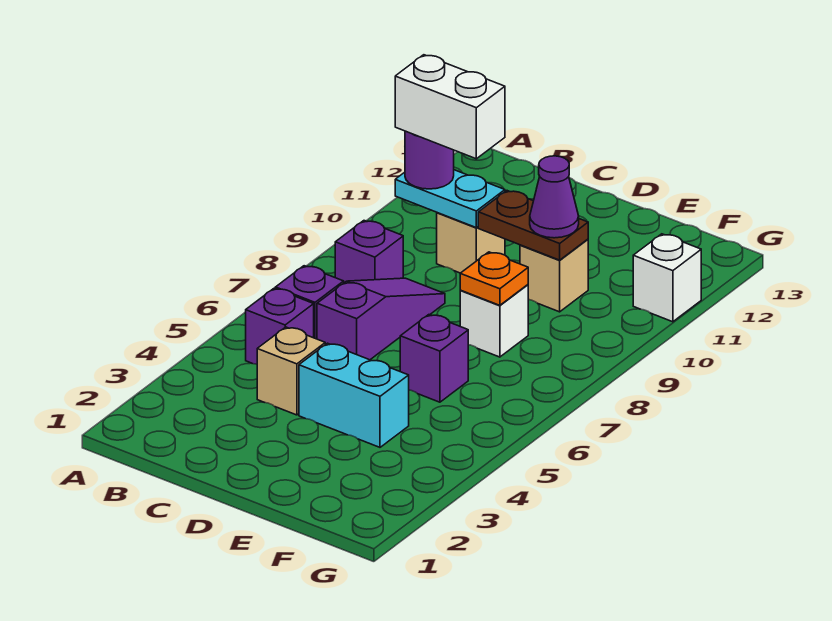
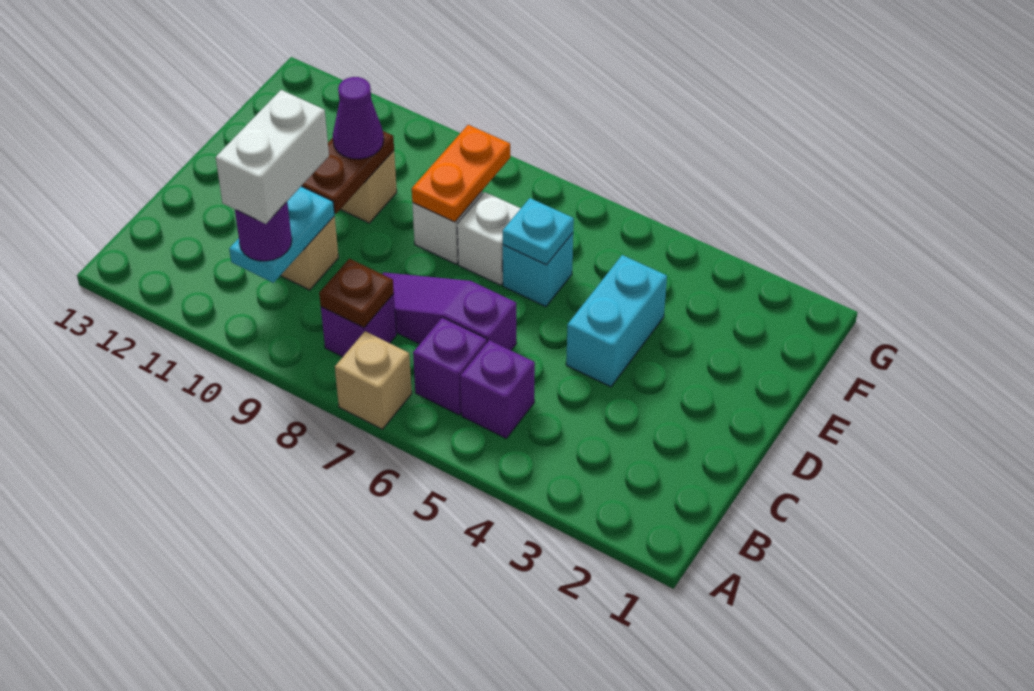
none -> brown plate B8 level 2
tan brick C4 level 1 -> tan brick A7 level 1
purple brick E6 level 1 -> cyan brick E6 level 1
none -> cyan plate E6 level 2
orange plate E8 level 2 -> orange plate E8:F8 level 2
white brick G11 level 1 -> white brick E7 level 1

